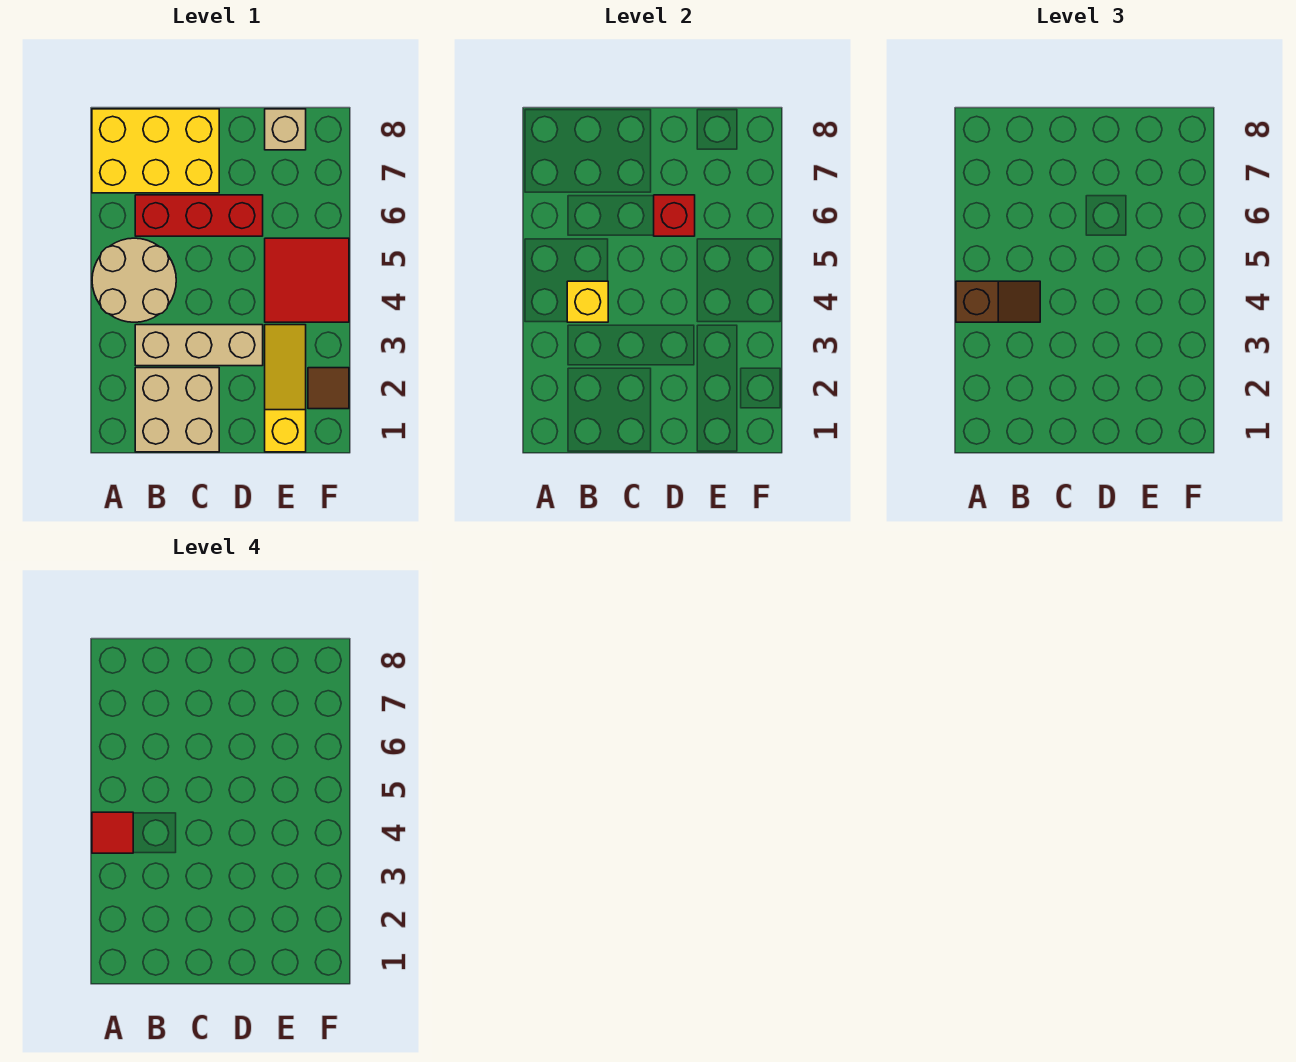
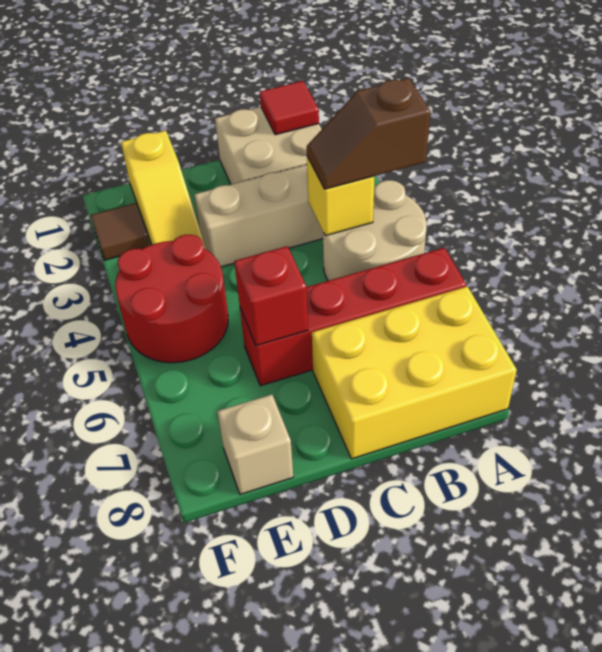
red tile A4 level 4 -> red tile B1 level 2
red brick B6:D6 level 1 -> red brick A6:D6 level 1
red tile E4:F5 level 1 -> red round brick E4:F5 level 1

